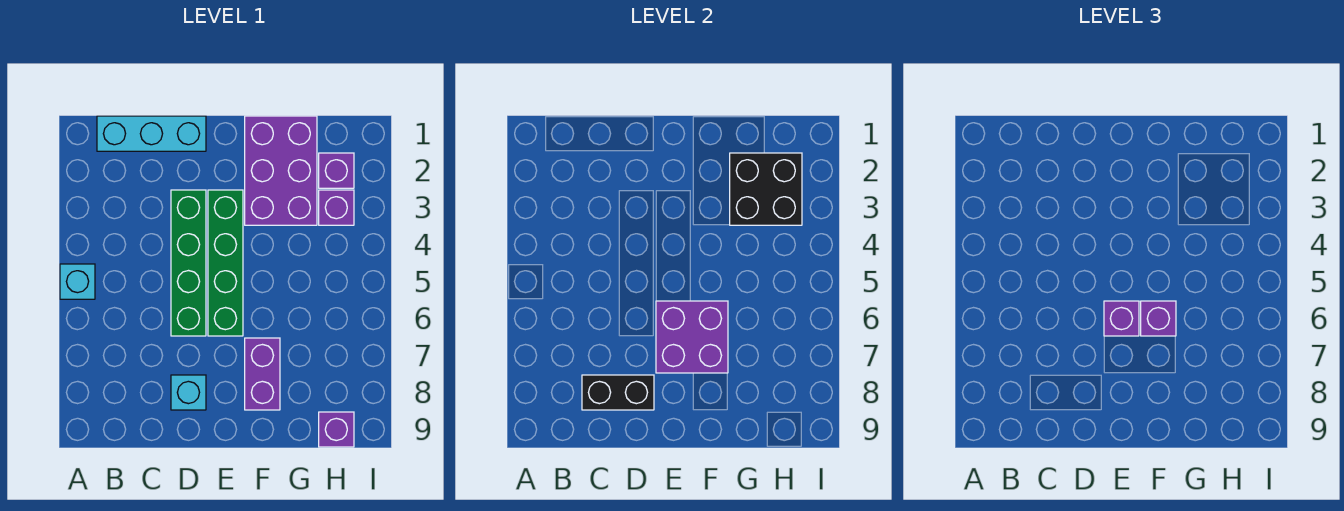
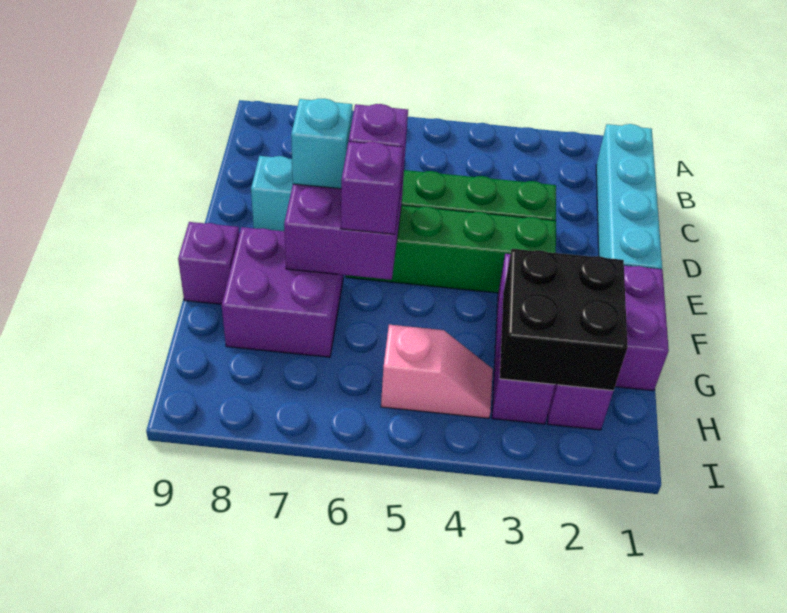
cyan brick A5 level 1 -> cyan brick E7 level 3
cyan brick B1:D1 level 1 -> cyan brick B1:E1 level 1
black brick C8:D8 level 2 -> none
purple brick F7:F8 level 1 -> purple brick F7:G8 level 1
none -> pink slope H4:H5 level 1 top 5
purple brick H9 level 1 -> purple brick F9 level 1

